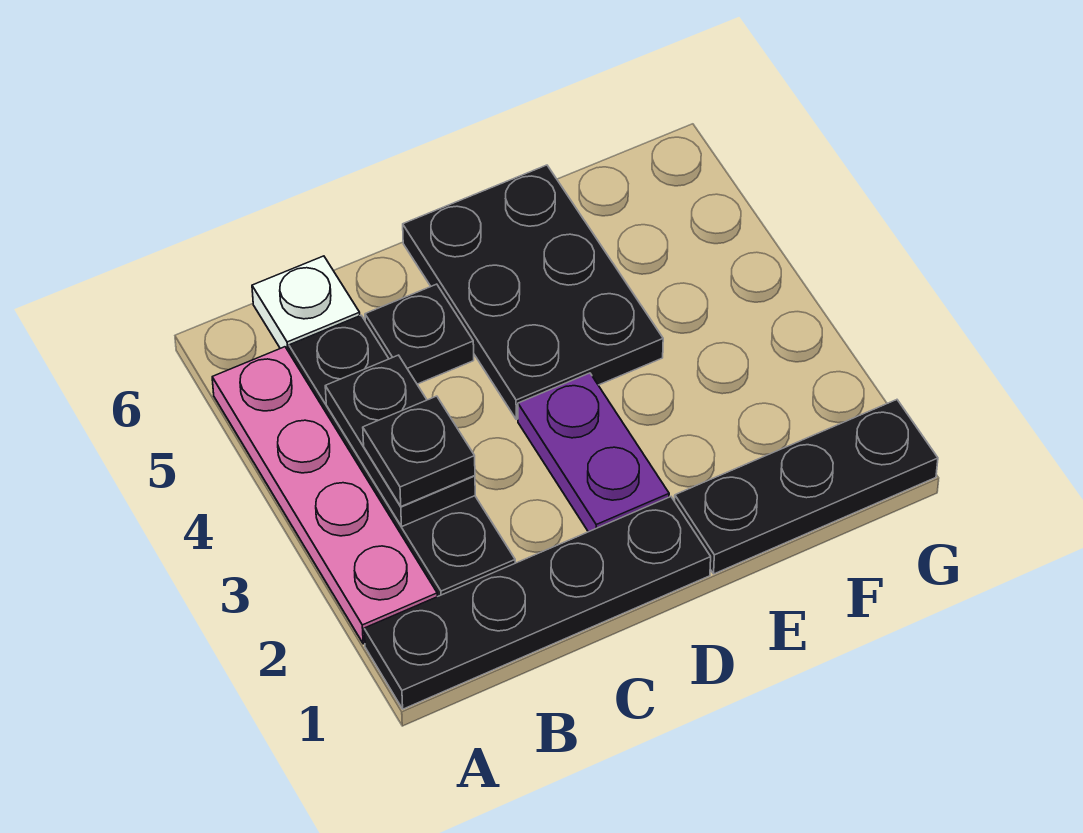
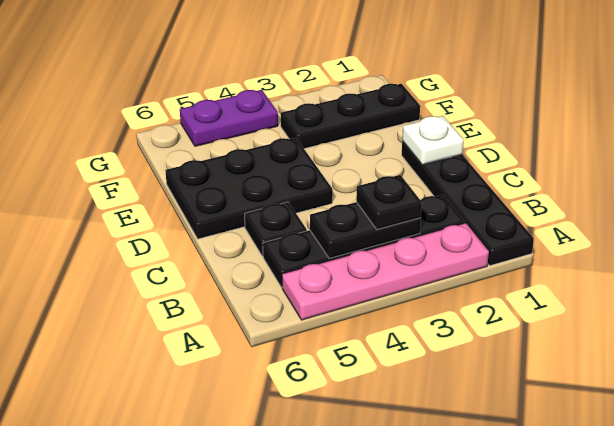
white plate B6 level 1 -> white plate D1 level 2
purple plate D2:D3 level 1 -> purple plate G4:G5 level 1
black plate E1:G1 level 1 -> black plate F1:F3 level 1

